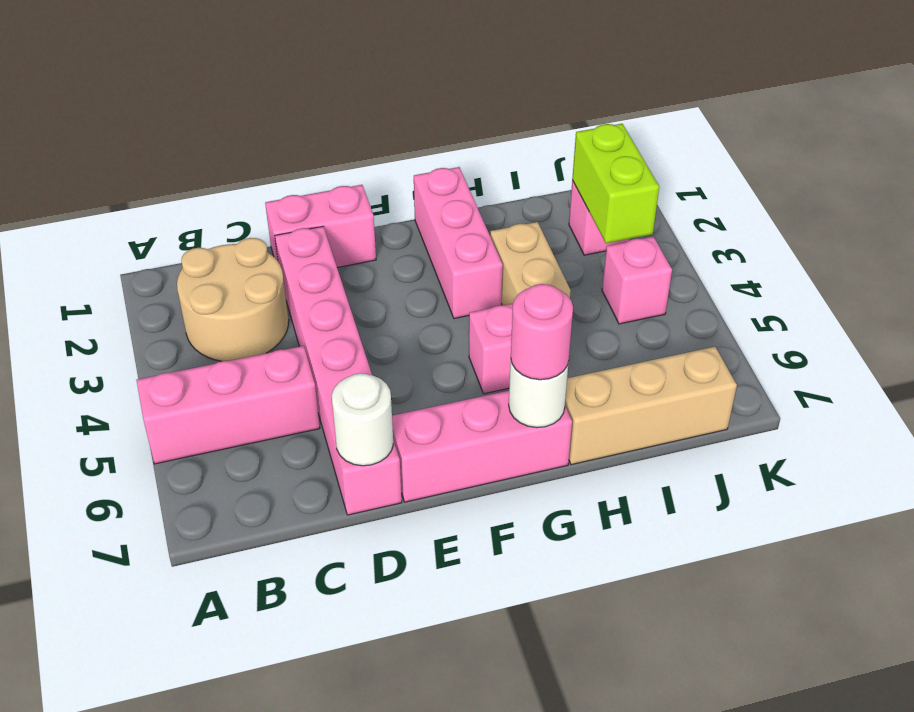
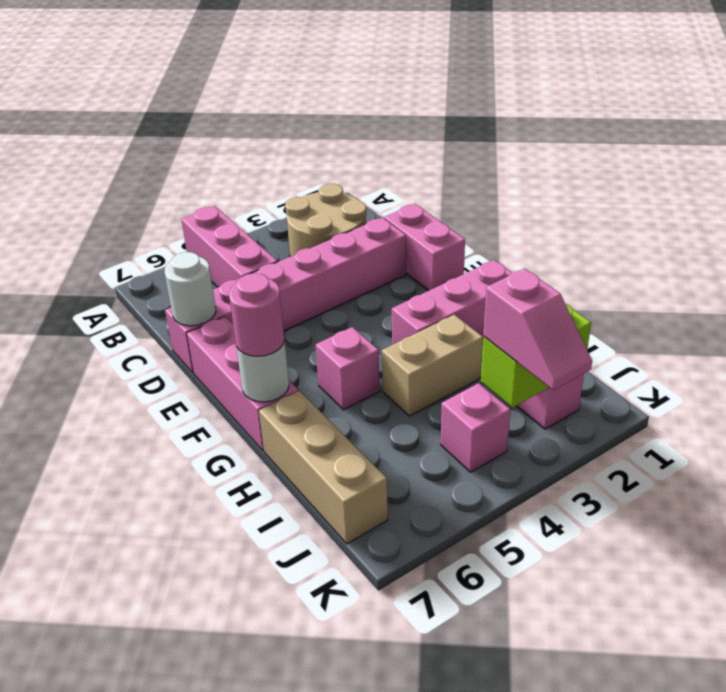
none -> pink slope J3:K3 level 3 top J

